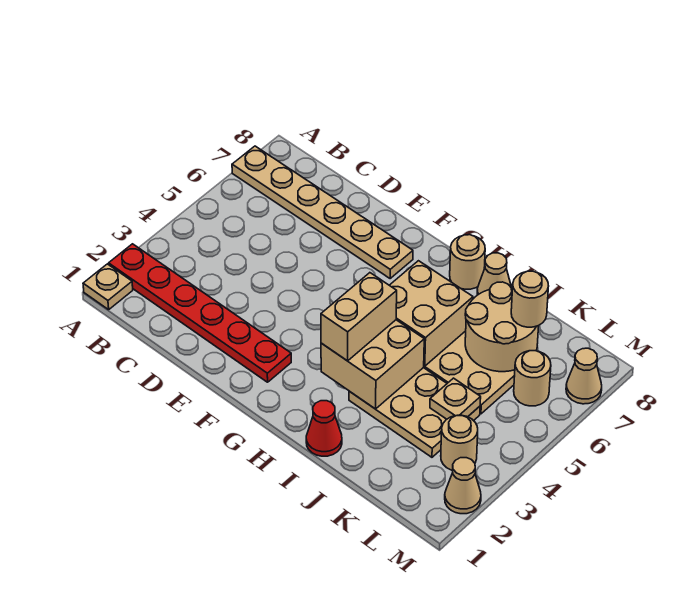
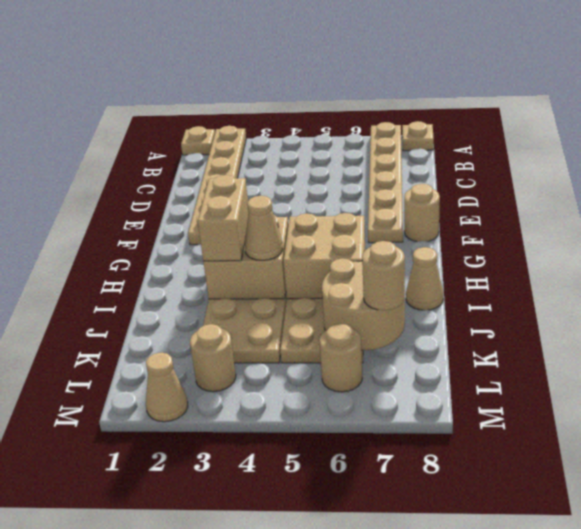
red plate A2:F2 level 1 -> tan plate A2:F2 level 1
tan brick H3:H4 level 3 -> tan brick H3:I3 level 3
tan round brick H8 level 1 -> tan round brick F8 level 1
red cone I1 level 1 -> none
tan plate K4 level 2 -> tan plate A8 level 1
tan cone M7 level 1 -> tan cone I4 level 3

